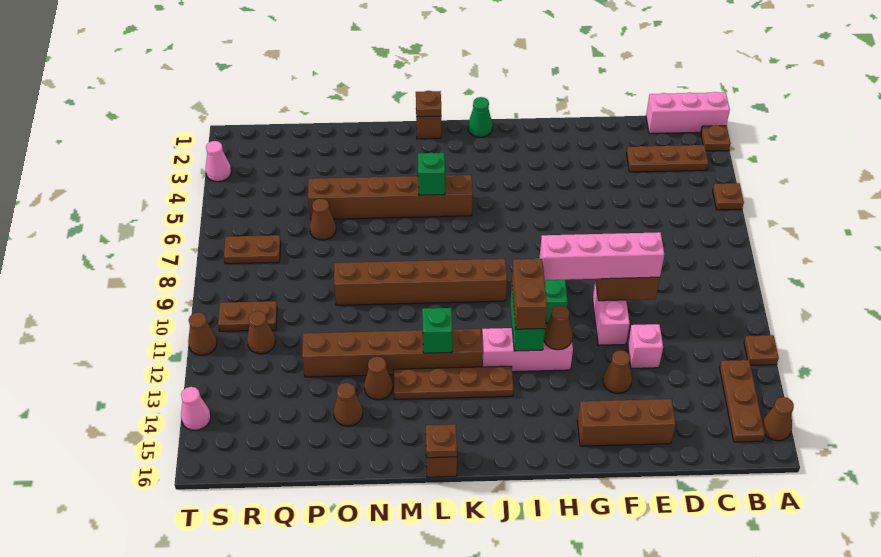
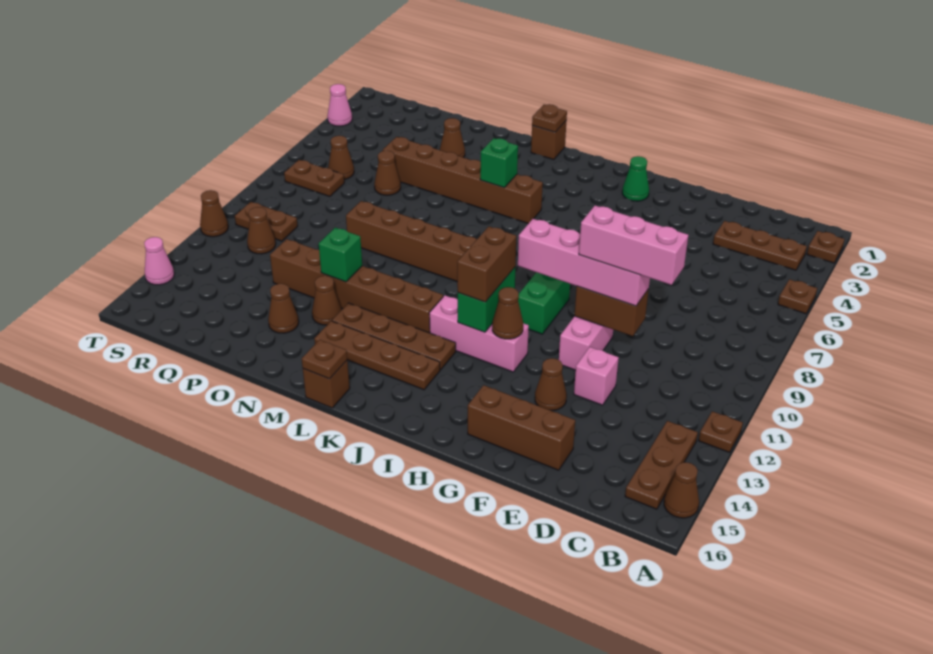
pink brick A1:C1 level 1 -> pink brick D10:F10 level 4
green cone J1 level 1 -> green cone H2 level 1
none -> brown plate J14:M14 level 1
green brick L12 level 2 -> green brick N12 level 2
none -> brown cone O3 level 1
none -> brown cone R6 level 1

